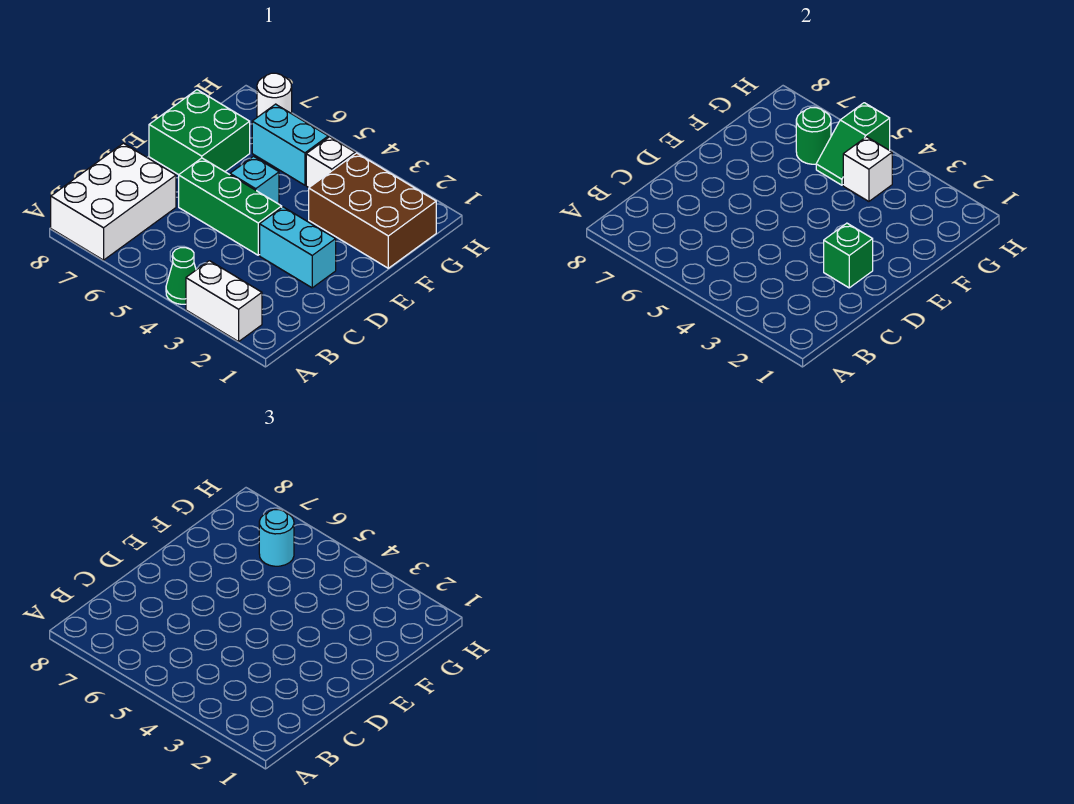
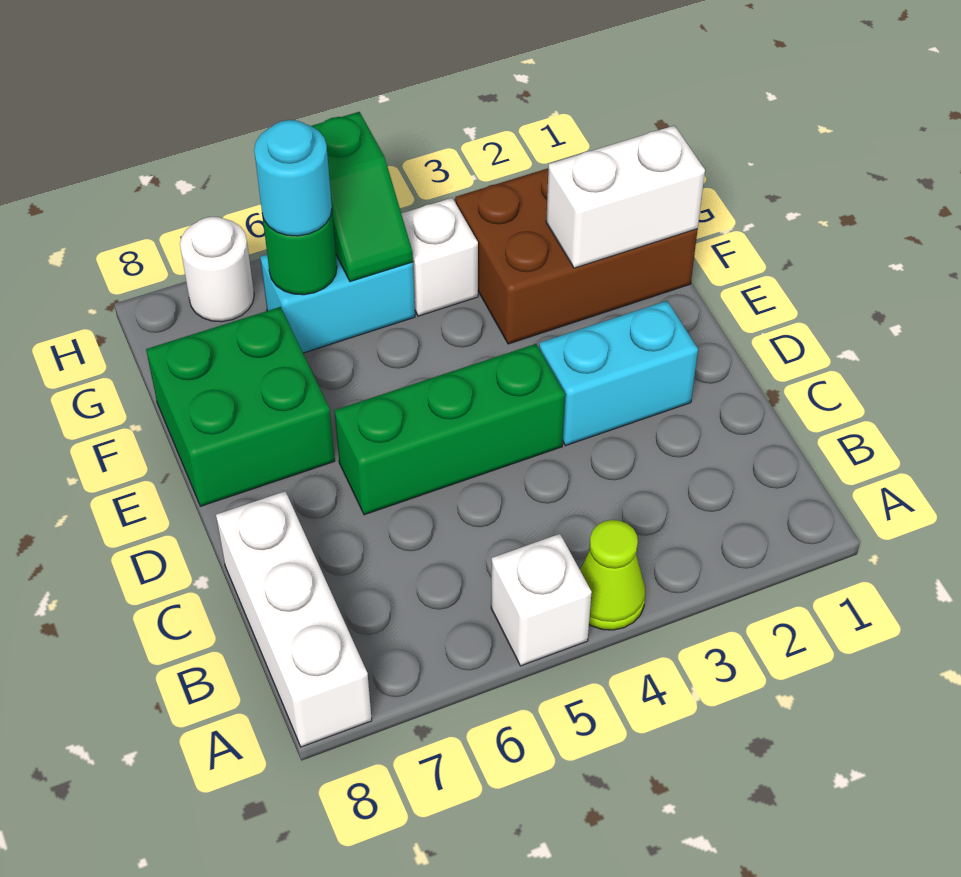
white brick A2:A3 level 1 -> white brick F1:F2 level 2
green cone A4 level 1 -> lime cone A4 level 1
white brick A7:C8 level 1 -> white brick A8:C8 level 1
green brick D2 level 2 -> none
cyan brick E5 level 1 -> none
white brick G4 level 2 -> white brick A5 level 1

